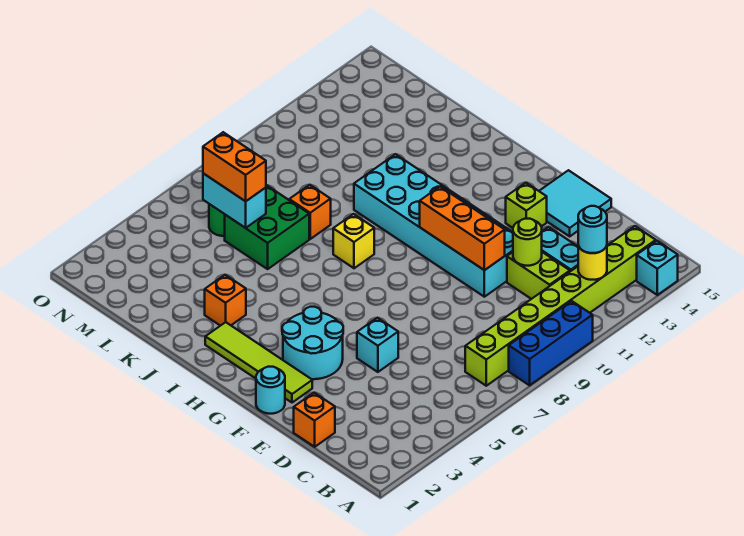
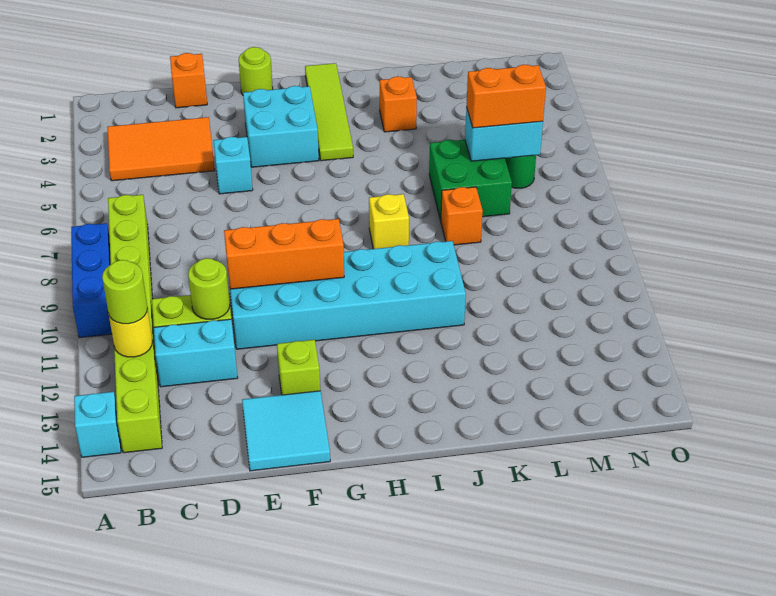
none -> orange tile B3:D4 level 1
cyan round brick B12 level 3 -> lime round brick B12 level 3
cyan round brick F1 level 1 -> lime round brick F1 level 1
lime tile F2:I2 level 1 -> lime tile H1:H4 level 1
cyan round brick F3:G4 level 1 -> cyan brick F3:G4 level 1

